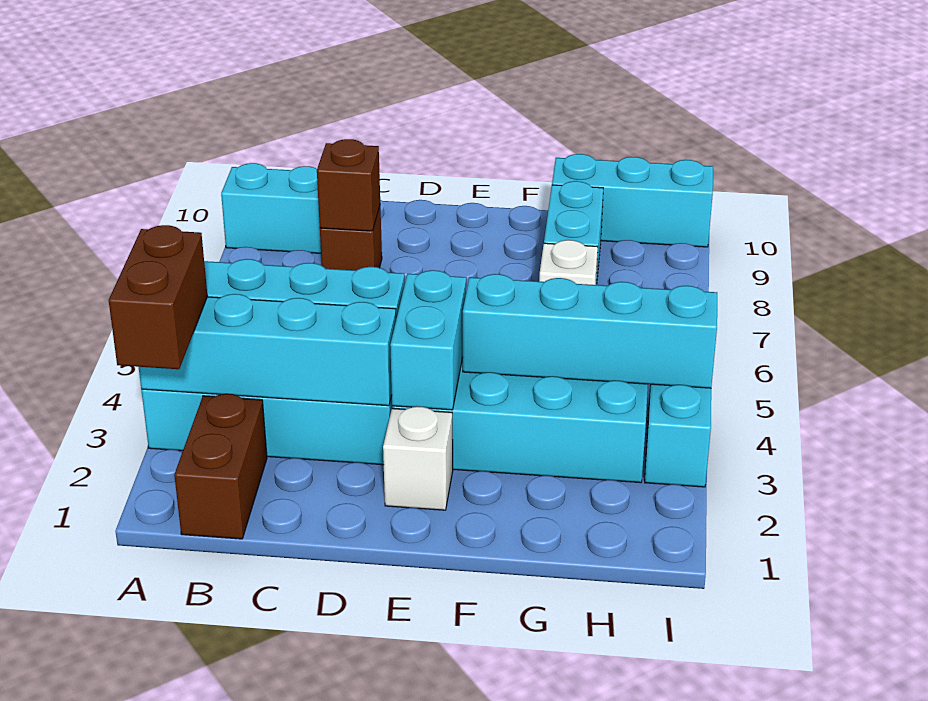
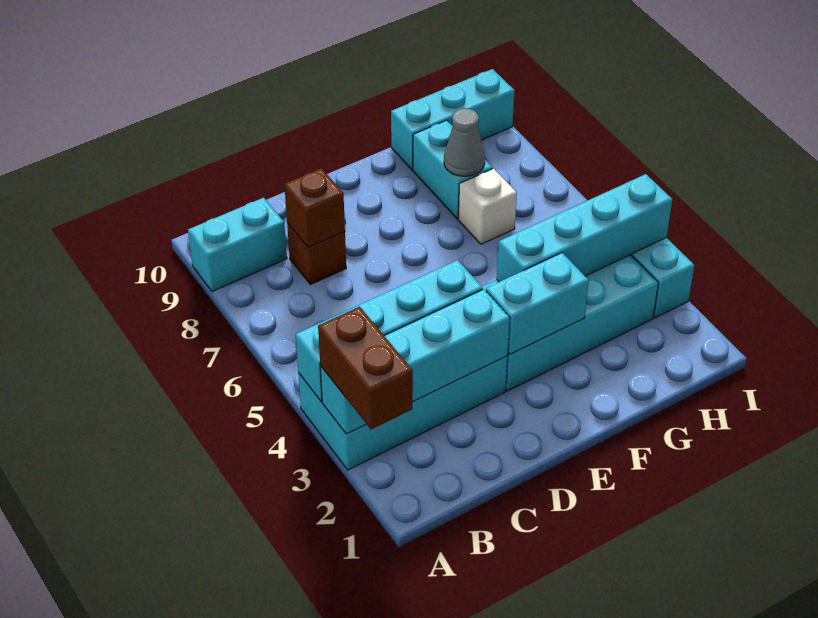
brown brick B1:B2 level 1 -> none
white brick E2 level 1 -> none
cyan brick E3:E4 level 2 -> cyan brick E3:F3 level 2
none -> grey cone G8 level 2

